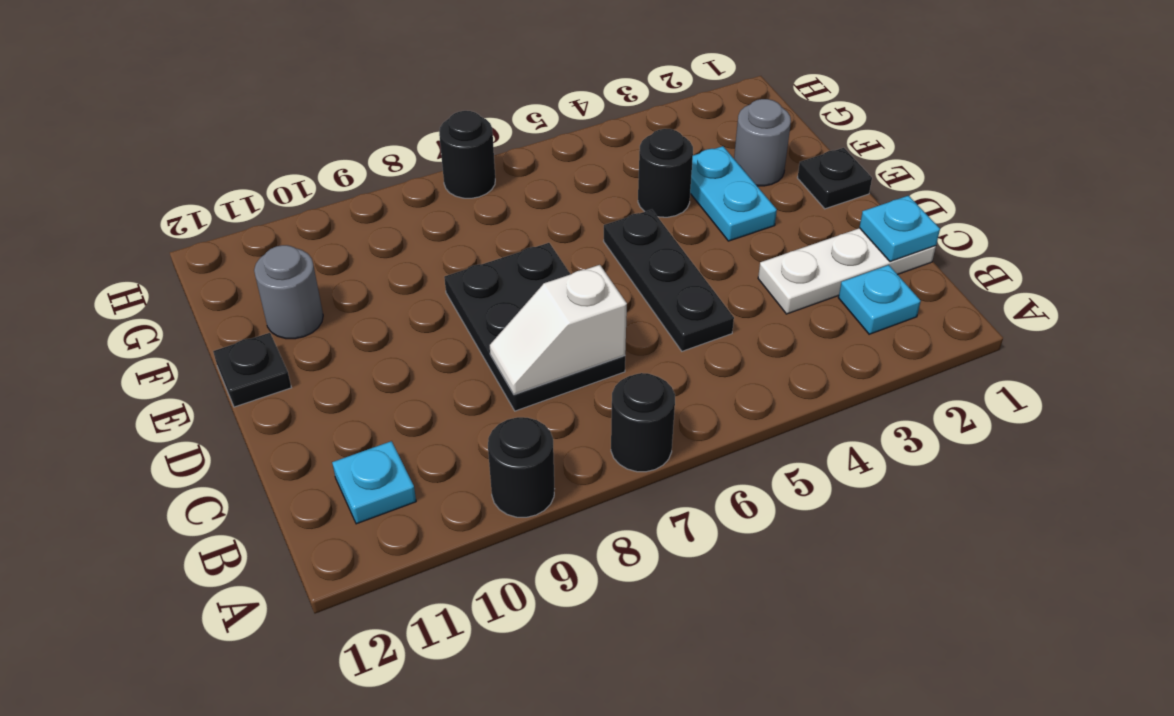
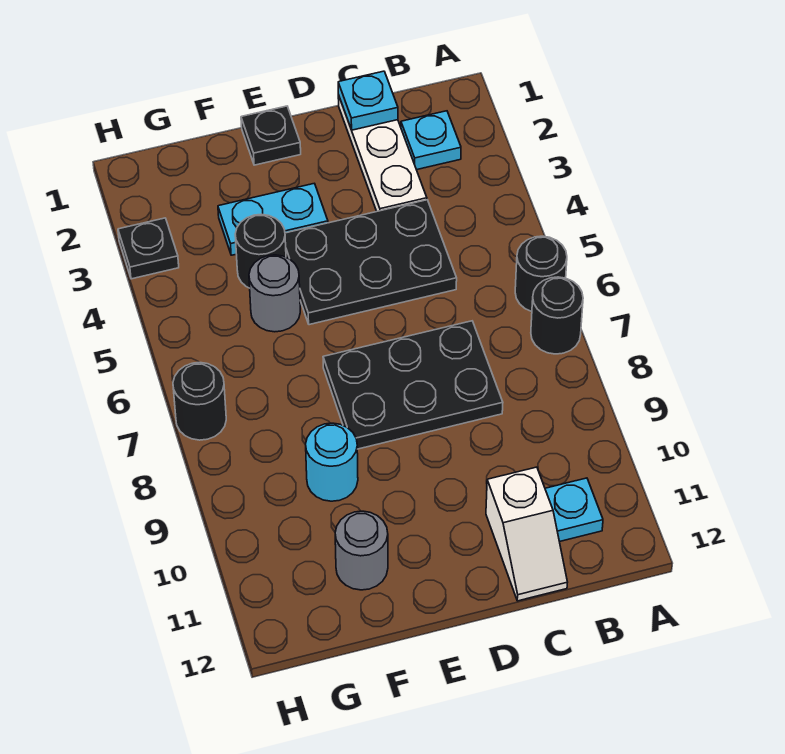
black round brick A9 level 1 -> black round brick A6 level 1
black plate C5:E5 level 1 -> black plate C4:E5 level 1
white slope C7:C8 level 2 top 7 -> white slope C11:C12 level 1 top 11
black plate E12 level 1 -> black plate H3 level 1
grey round brick F2 level 1 -> grey round brick F5 level 1
none -> cyan round brick F9 level 1

